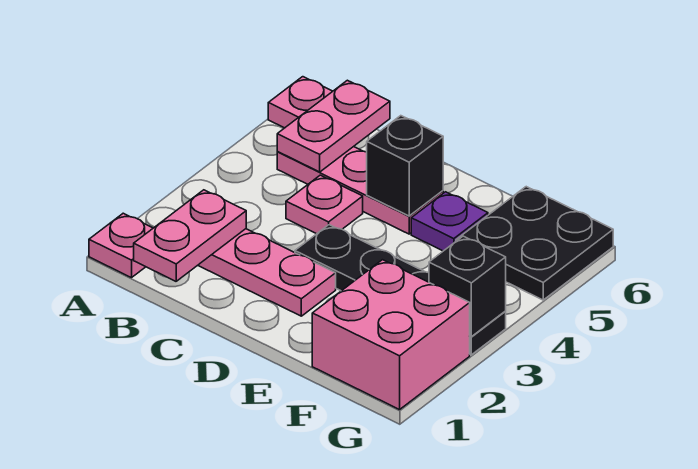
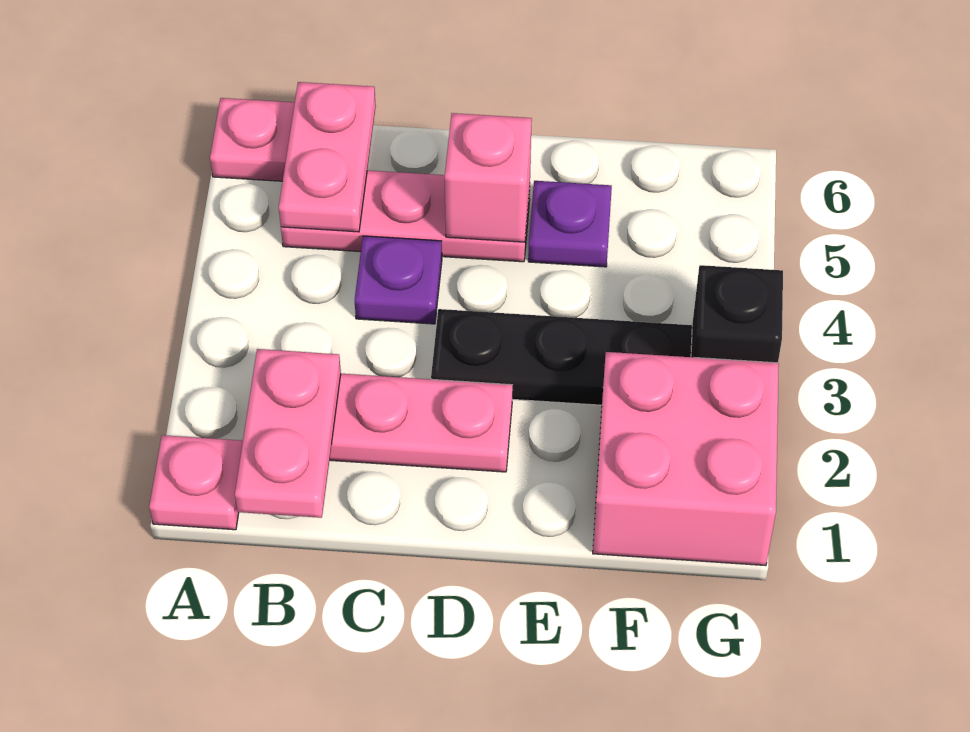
pink plate C4 level 1 -> purple plate C4 level 1
black brick D5 level 2 -> pink brick D5 level 2
black plate F5:G6 level 1 -> none

